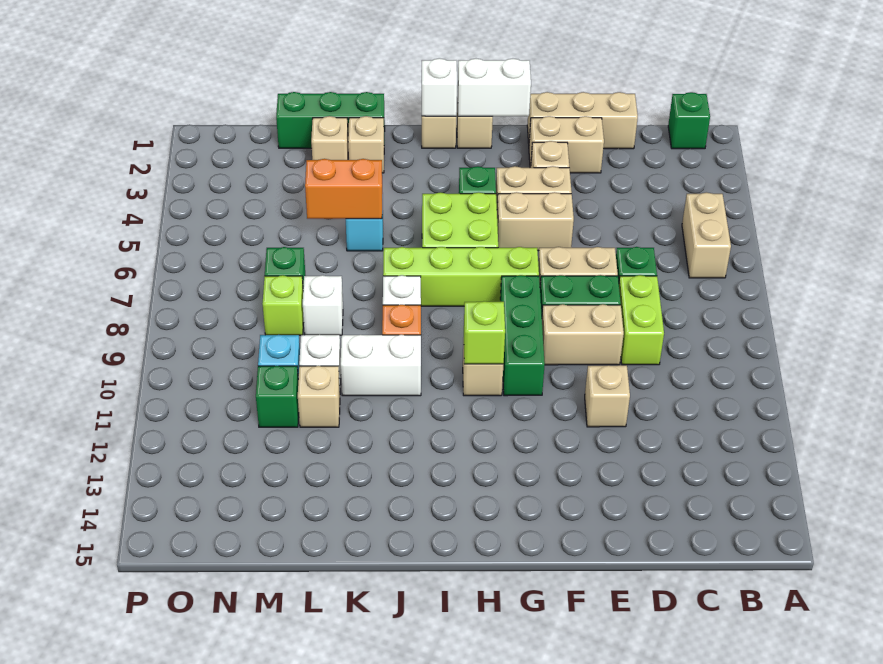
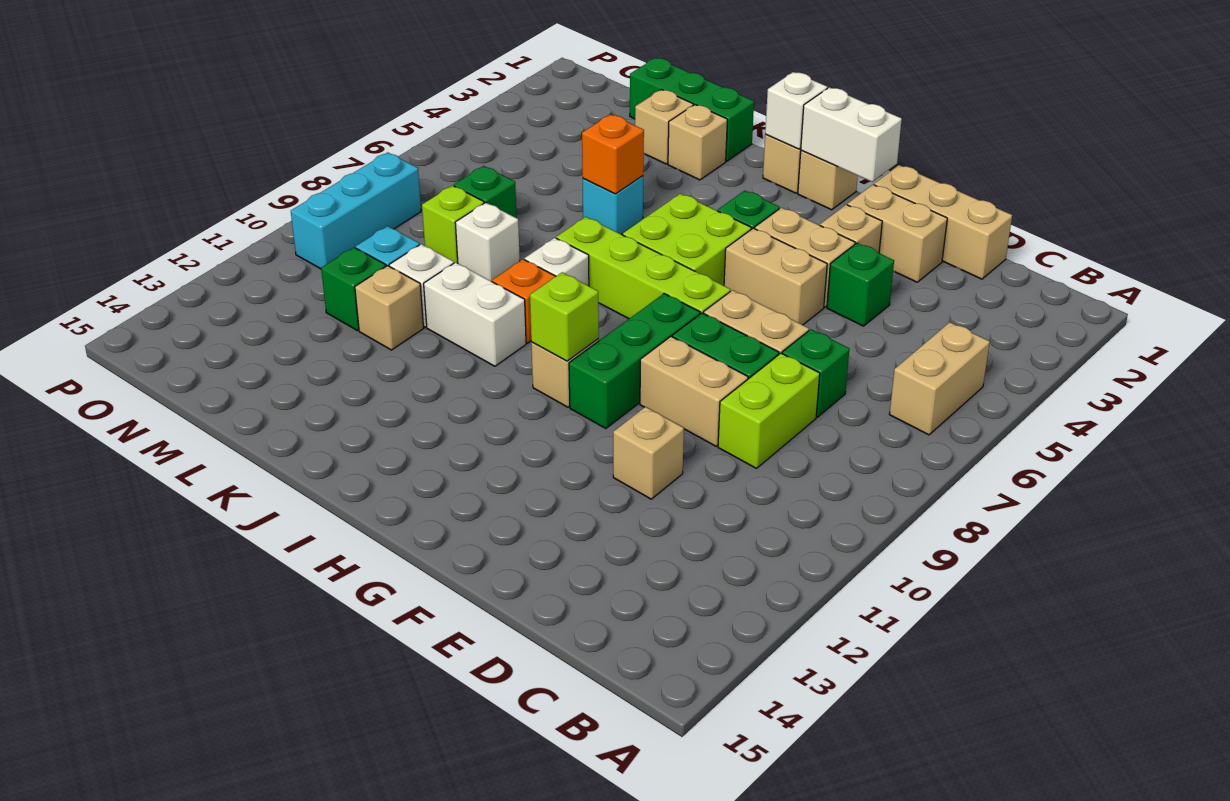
green brick B1 level 1 -> green brick E4 level 1
orange brick K5:L5 level 2 -> orange brick K5 level 2
none -> cyan brick O8:O10 level 1

